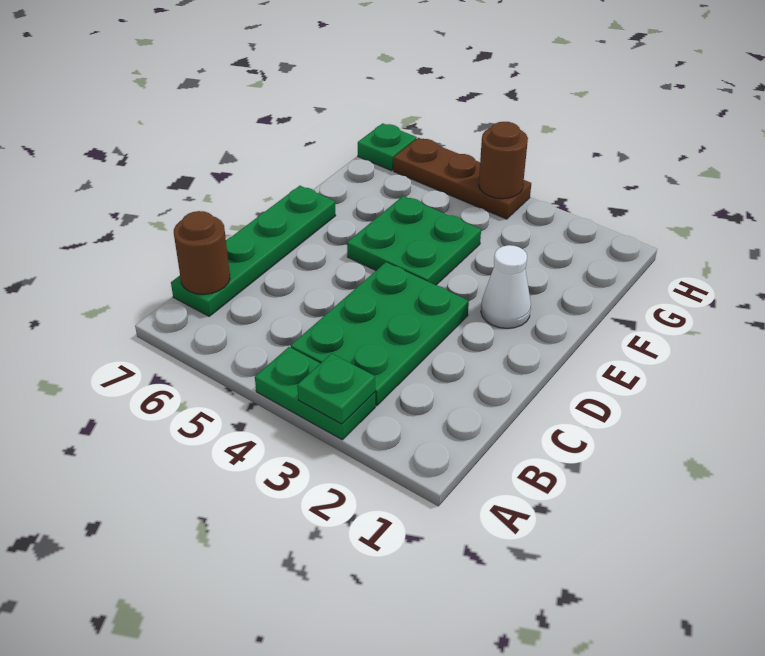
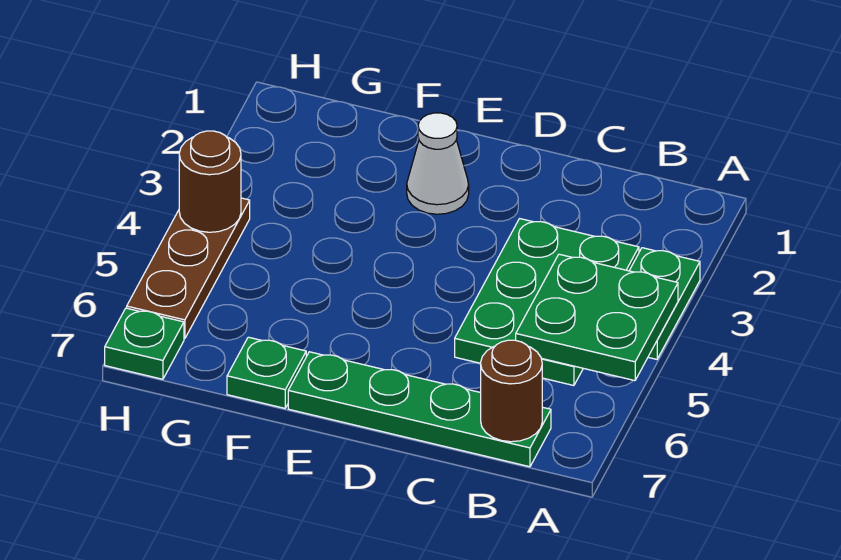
green plate A3 level 2 -> green plate F7 level 1
green plate B3:D4 level 1 -> green plate B3:C5 level 1
green plate E4:F5 level 1 -> green plate A4:B5 level 2

